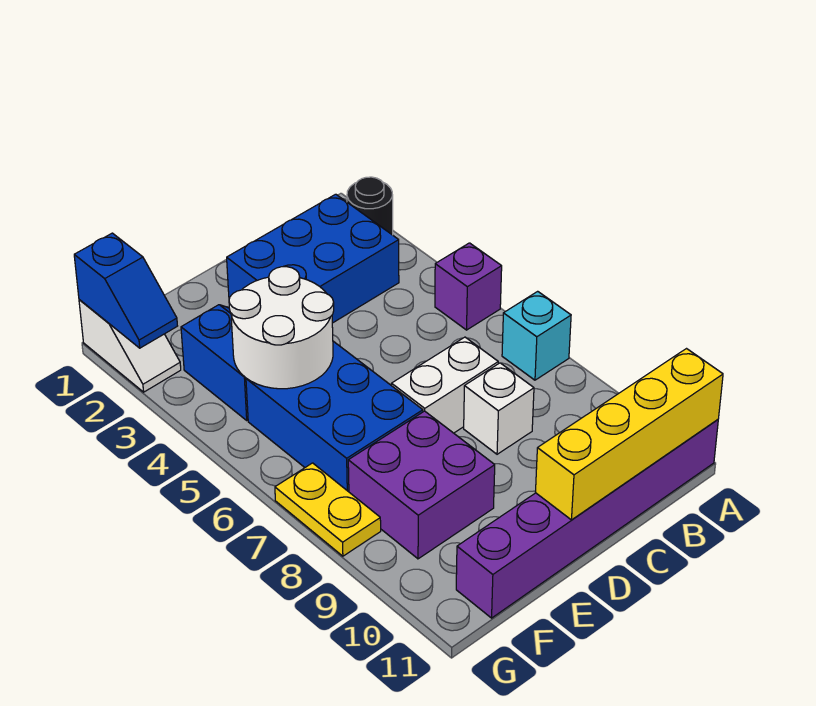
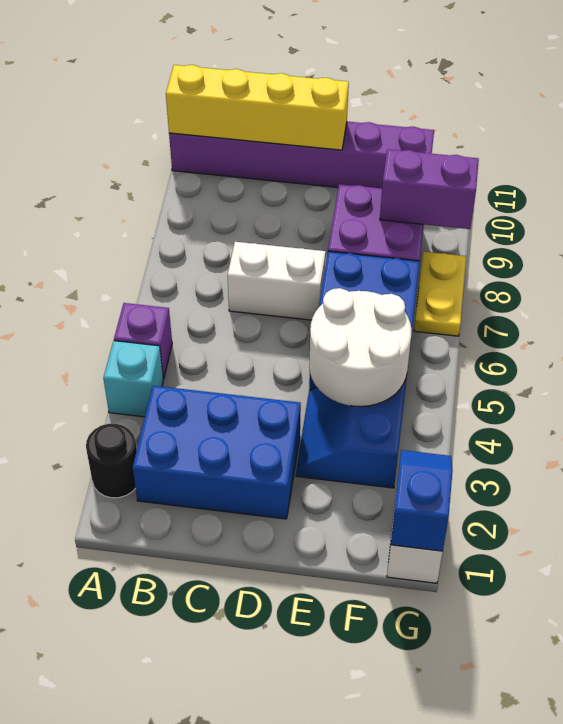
cyan brick A7 level 1 -> cyan brick A4 level 1
white brick C8 level 1 -> none
none -> purple brick F9:G9 level 2

